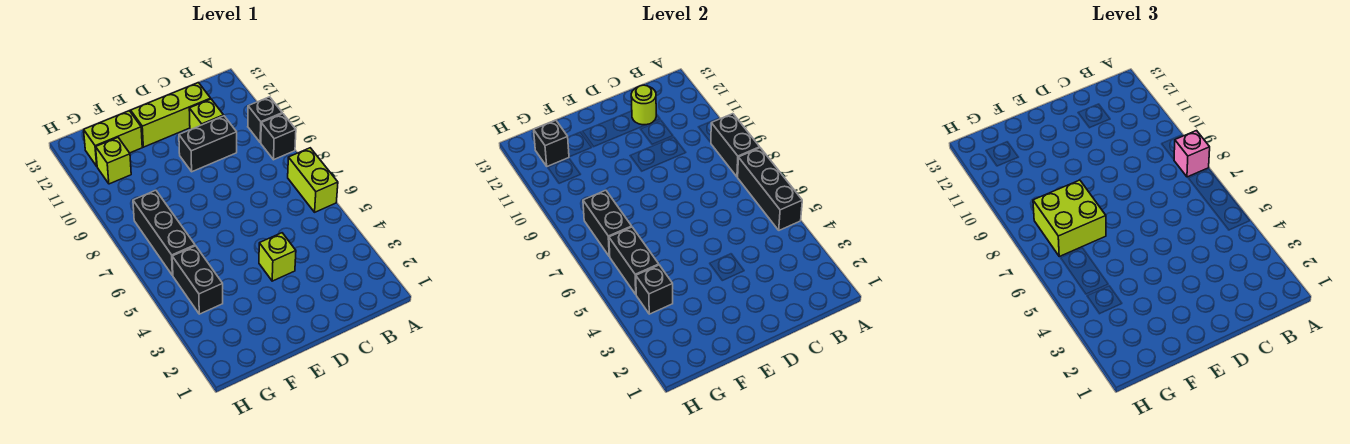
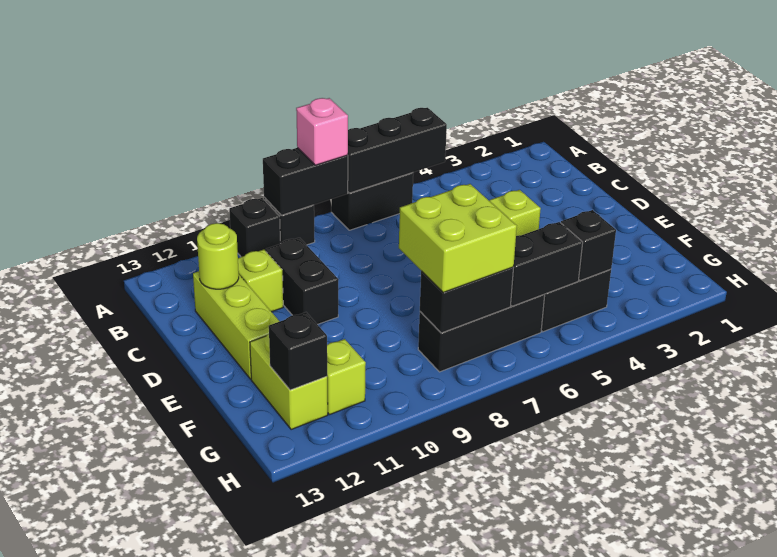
lime brick A6:A7 level 1 -> black brick A6:A7 level 1

